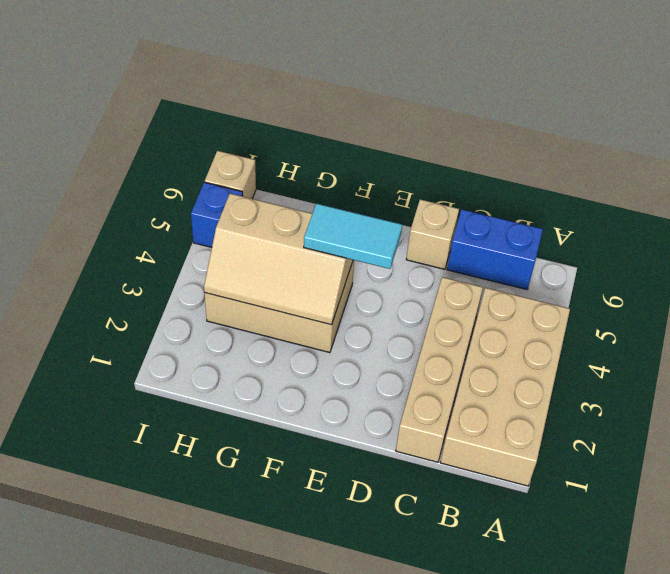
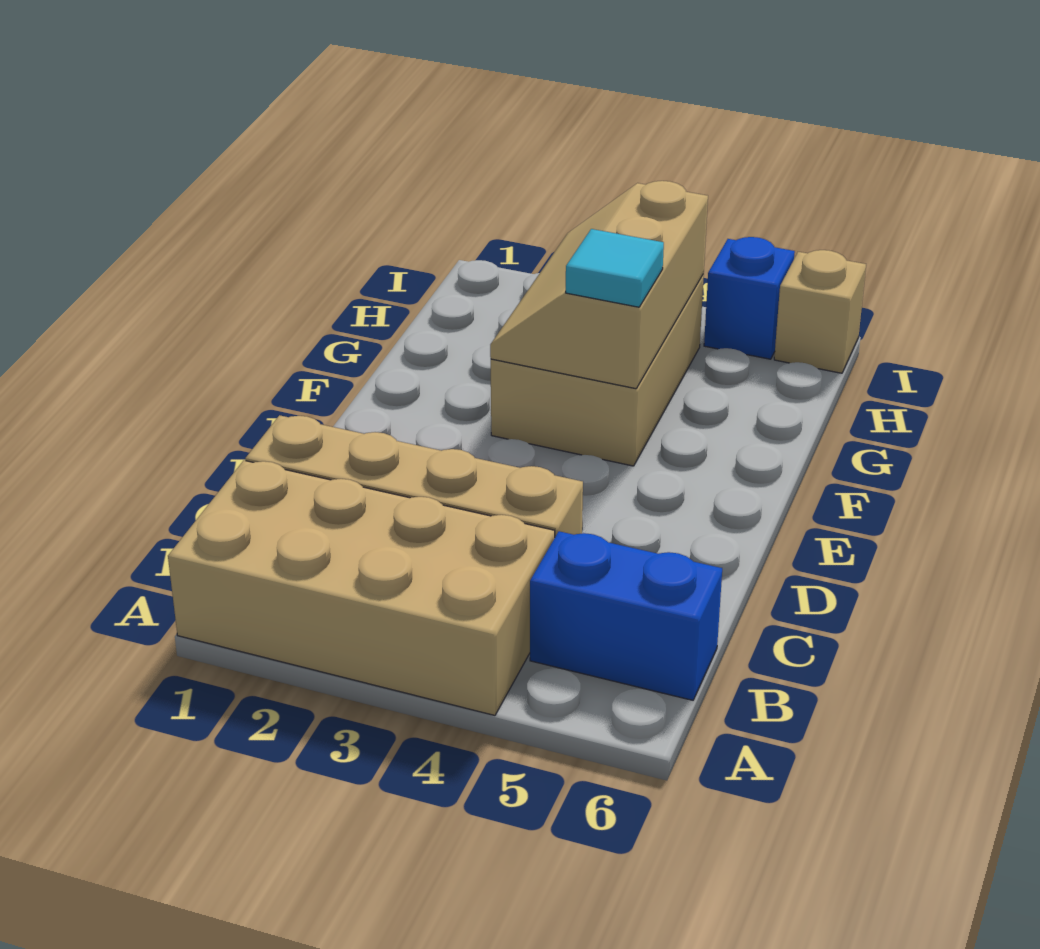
blue brick B6:C6 level 1 -> blue brick B5:B6 level 1
tan brick D6 level 1 -> none
cyan tile E4:F4 level 3 -> cyan tile F4 level 3

